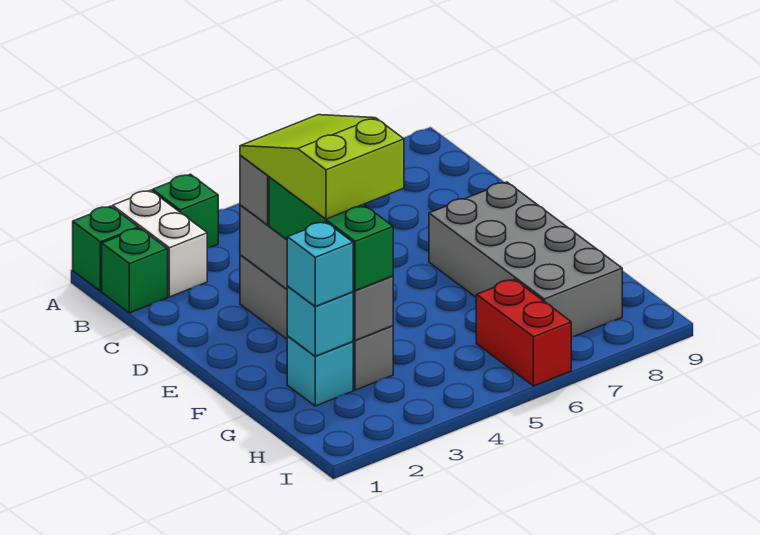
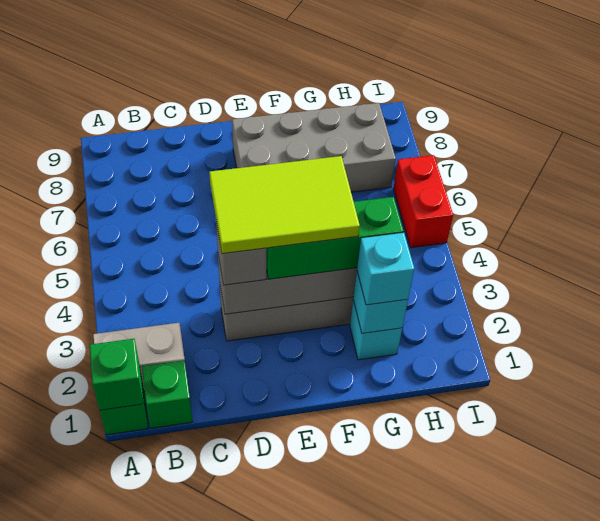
green brick A3 level 1 -> green brick A1 level 2
lime slope D3:F4 level 4 top F -> lime tile D3:F4 level 4
red brick H6:I6 level 1 -> red brick I5:I6 level 1

